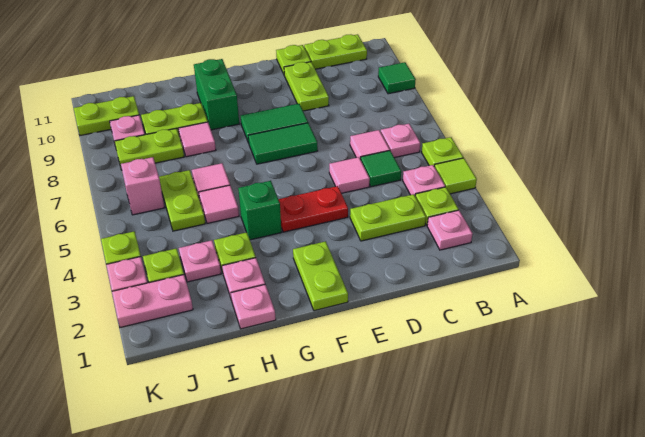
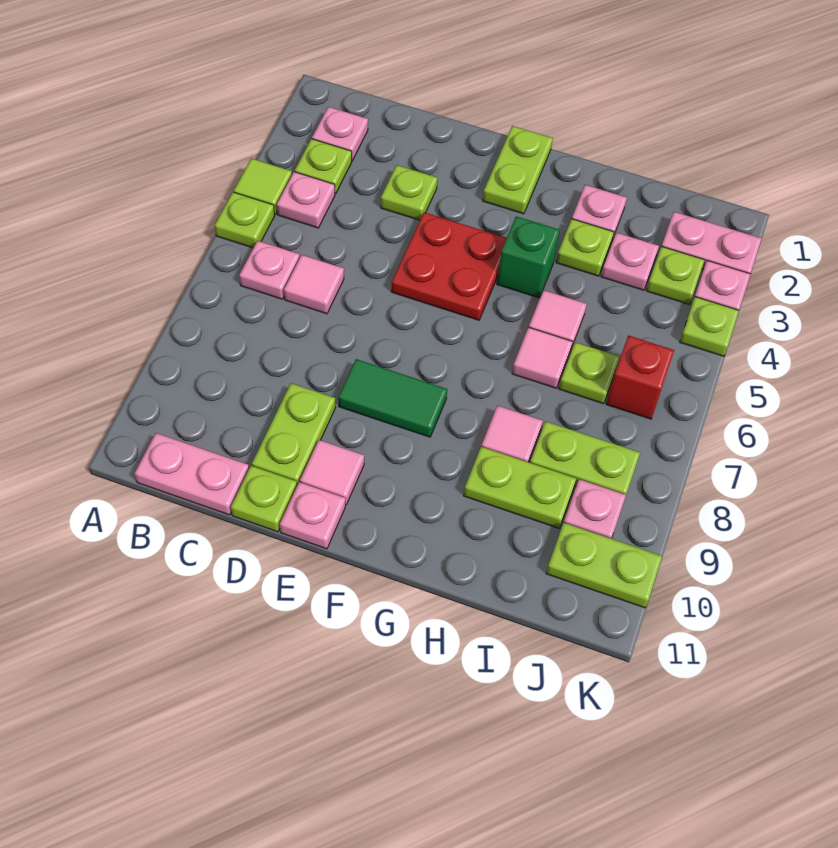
green tile A9 level 1 -> none
lime plate B11:C11 level 1 -> pink plate B11:C11 level 1
lime plate C3:D3 level 1 -> lime plate D3 level 1
green tile C5 level 1 -> none
pink tile D5 level 1 -> pink tile E10 level 1
red plate E4:F4 level 1 -> red plate E4:F5 level 1
green tile E7:F7 level 1 -> none
green brick G9:G10 level 1 -> none
pink plate H1 level 1 -> pink plate E11 level 1
lime plate I5:I6 level 1 -> lime plate I6 level 1
pink brick J6 level 1 -> red brick J6 level 1

